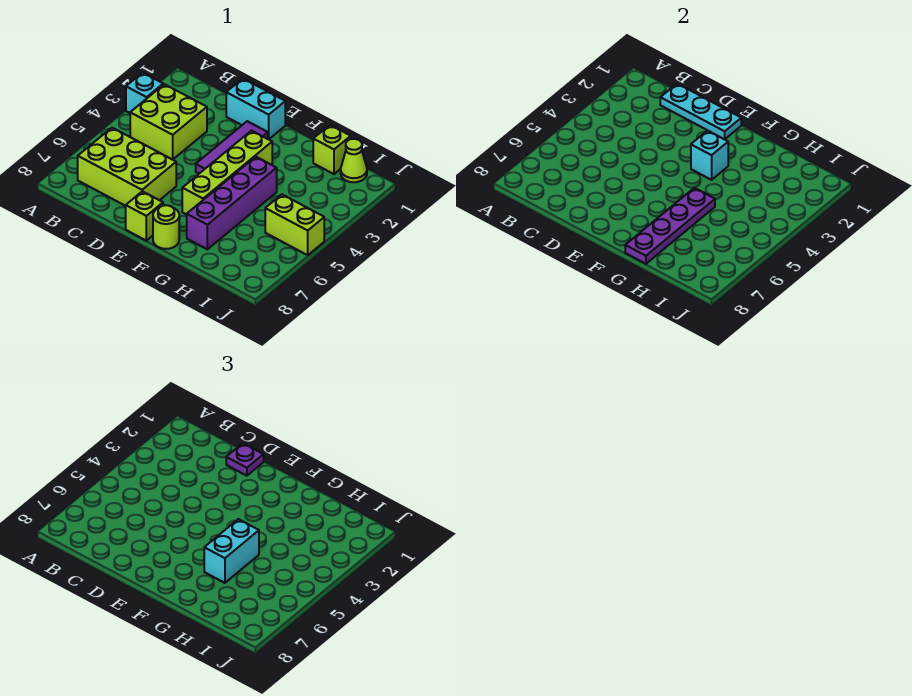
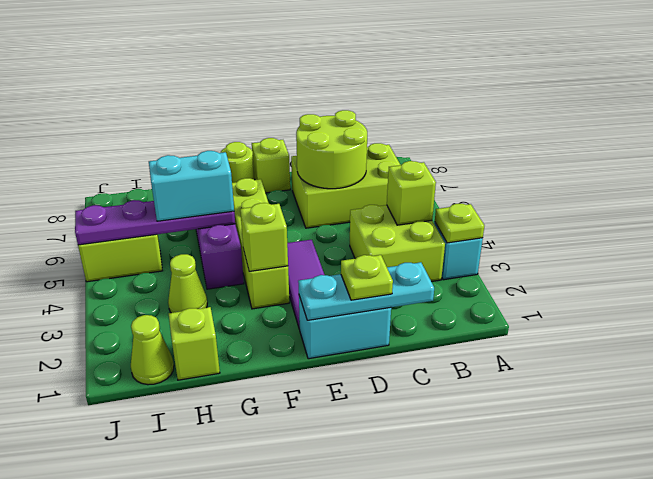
none -> lime plate A3 level 2
none -> lime brick B4 level 2
none -> lime round brick C6:D7 level 2
purple plate D1 level 3 -> lime plate D1 level 3
cyan brick F3 level 2 -> lime brick F3 level 2
purple plate G5:G8 level 2 -> purple plate G5:J5 level 2
cyan brick G5:G6 level 3 -> cyan brick G5:H5 level 3
none -> lime cone H3 level 1

